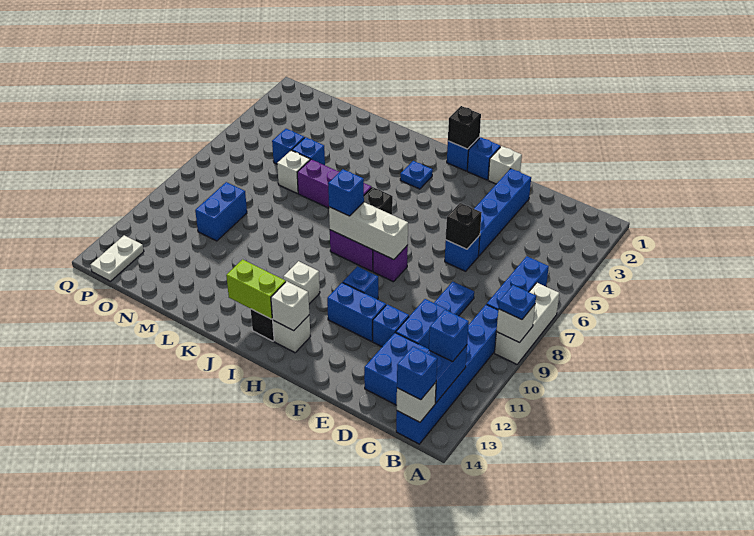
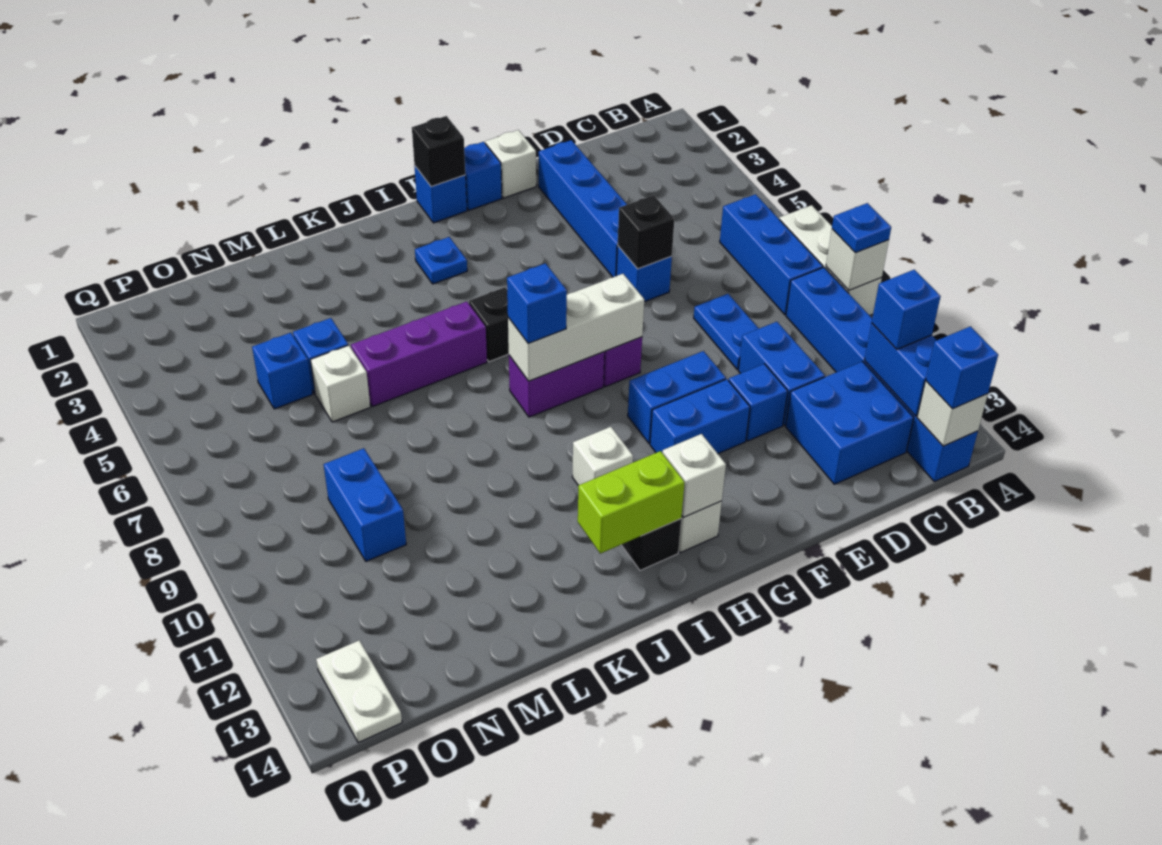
blue brick G10 level 1 -> blue brick F10:G10 level 1

